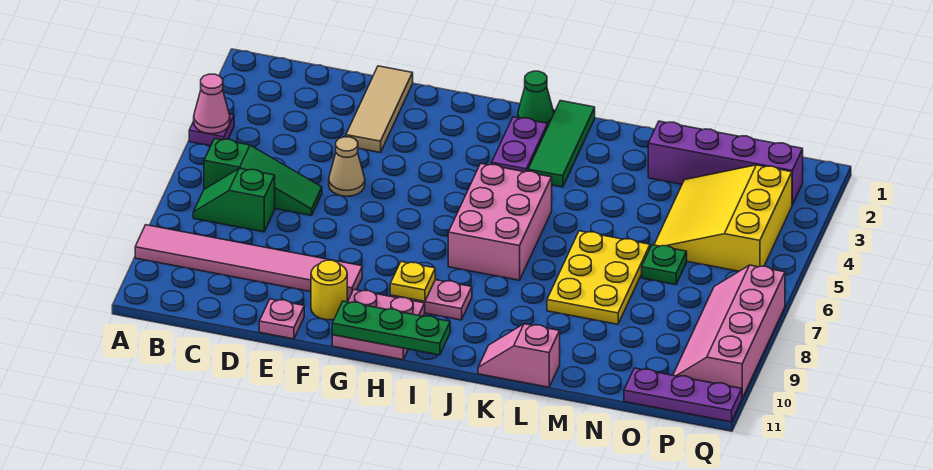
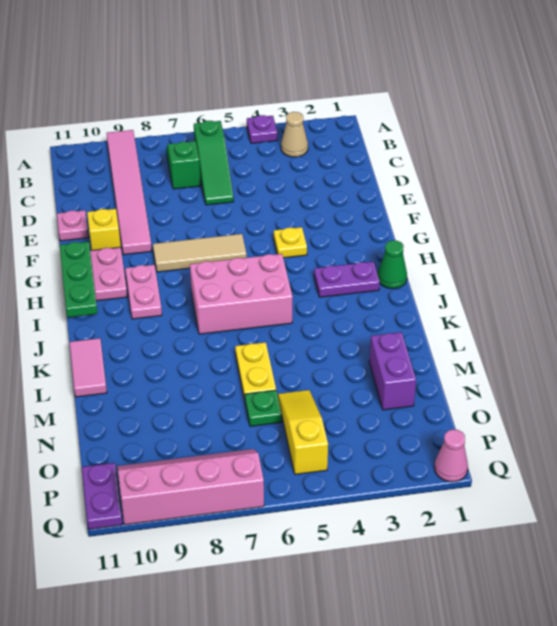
pink cone A4 level 2 -> pink cone Q1 level 1
tan tile E1:E3 level 1 -> tan tile G6:G8 level 1
tan cone E5 level 1 -> tan cone B3 level 1
yellow round brick F10 level 1 -> yellow brick F10 level 1
yellow plate H9 level 2 -> yellow plate G4 level 1
green tile J1:J3 level 1 -> none
pink slope K11:L11 level 1 top L -> pink tile K11:L11 level 1
yellow plate L6:M8 level 1 -> yellow plate L6:M6 level 1
purple brick M2:P2 level 1 -> purple brick M2:N2 level 1
yellow slope N3:P5 level 1 top P -> yellow slope N5:P5 level 1 top P
purple plate O11:Q11 level 1 -> purple plate P11:Q11 level 1

